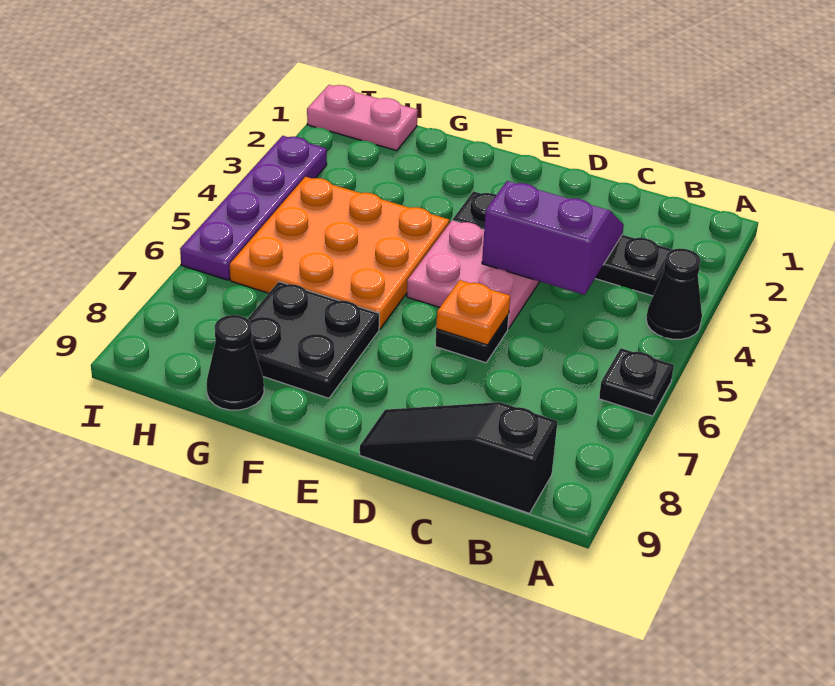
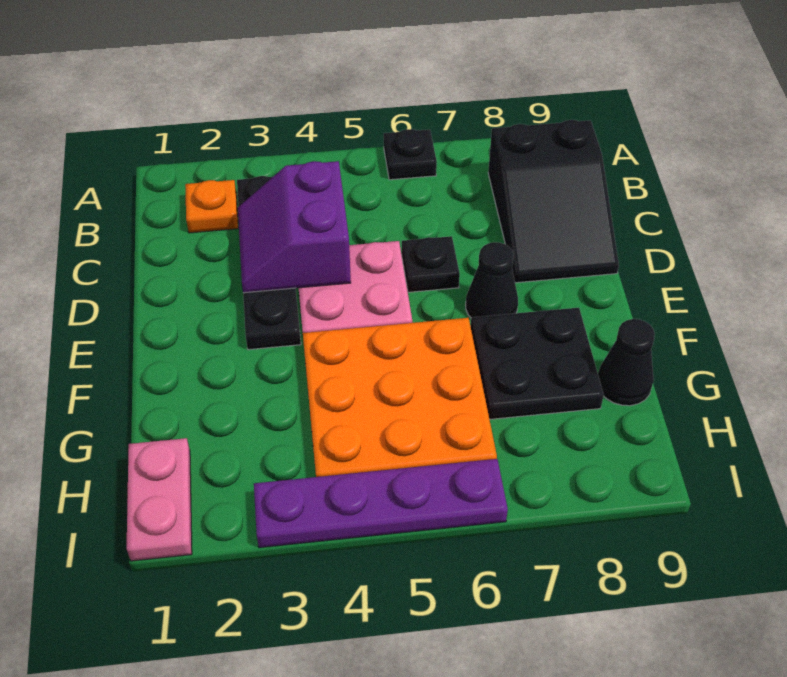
black cone A4 level 1 -> black cone E7 level 1
black slope B9:D9 level 1 top B -> black slope B8:D9 level 1 top B
orange plate D6 level 2 -> orange plate B2 level 1

